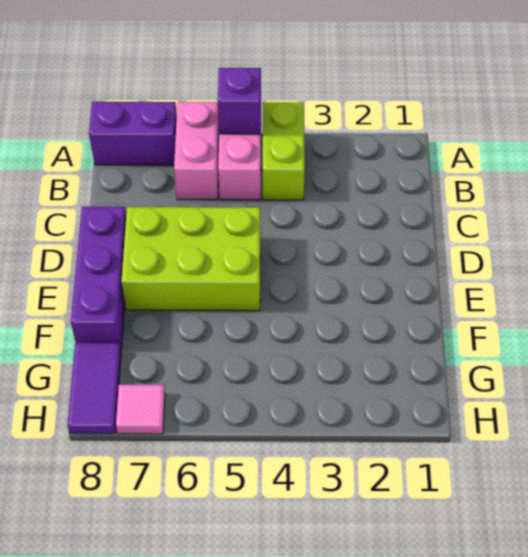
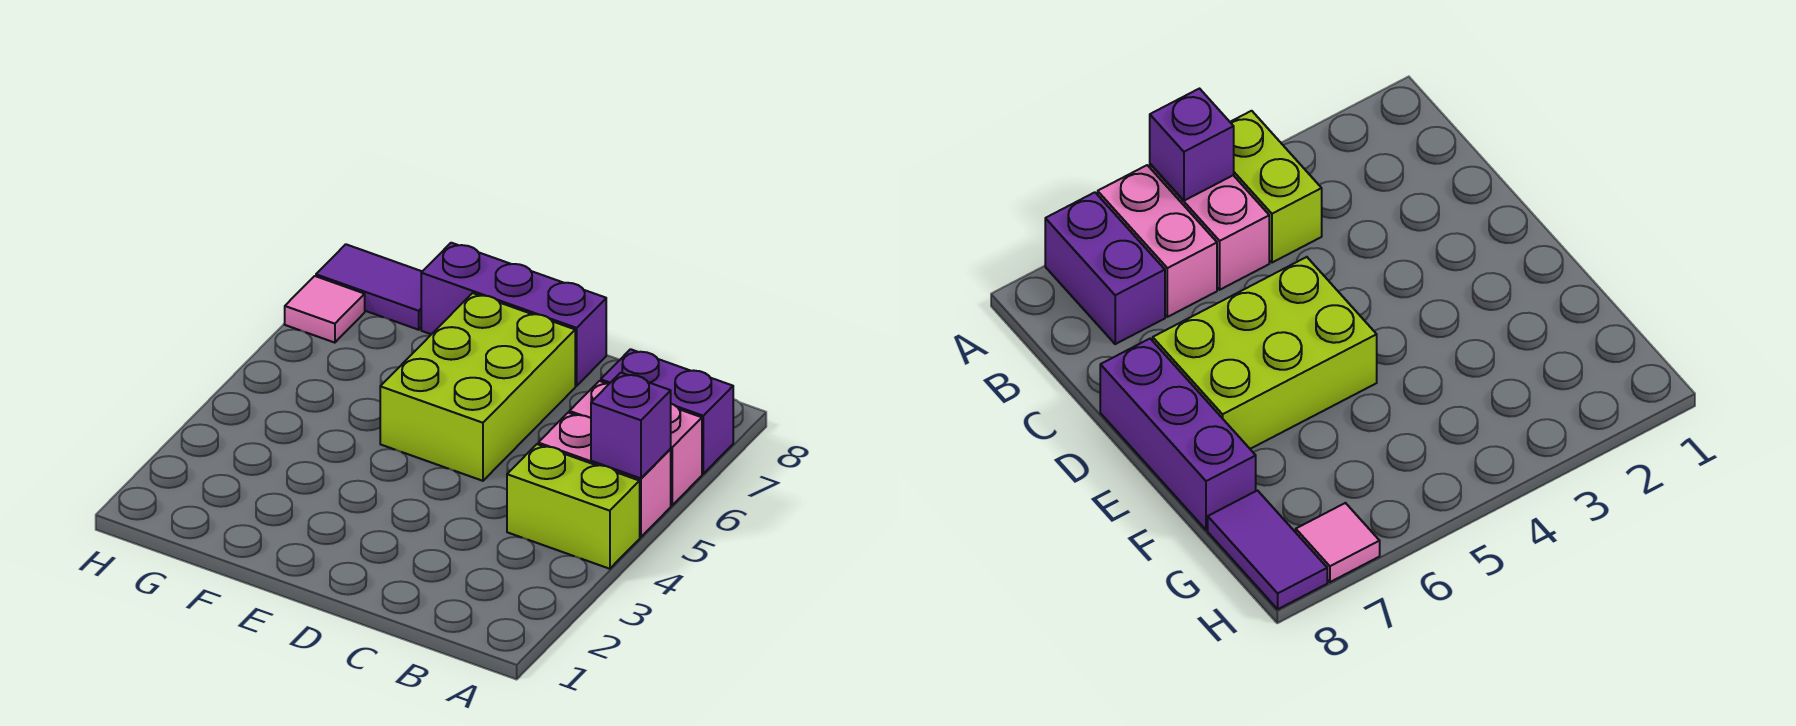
purple brick A7:A8 level 1 -> purple brick A7:B7 level 1

